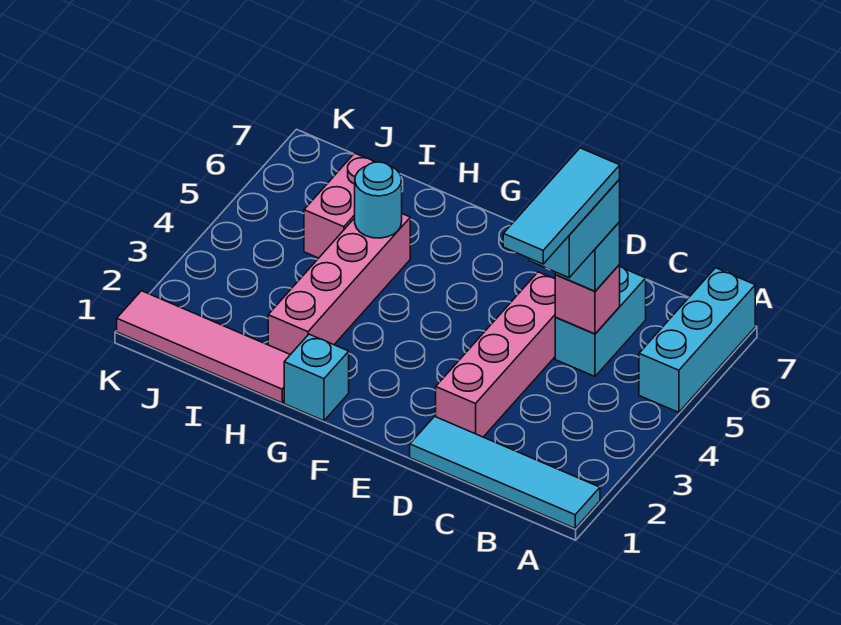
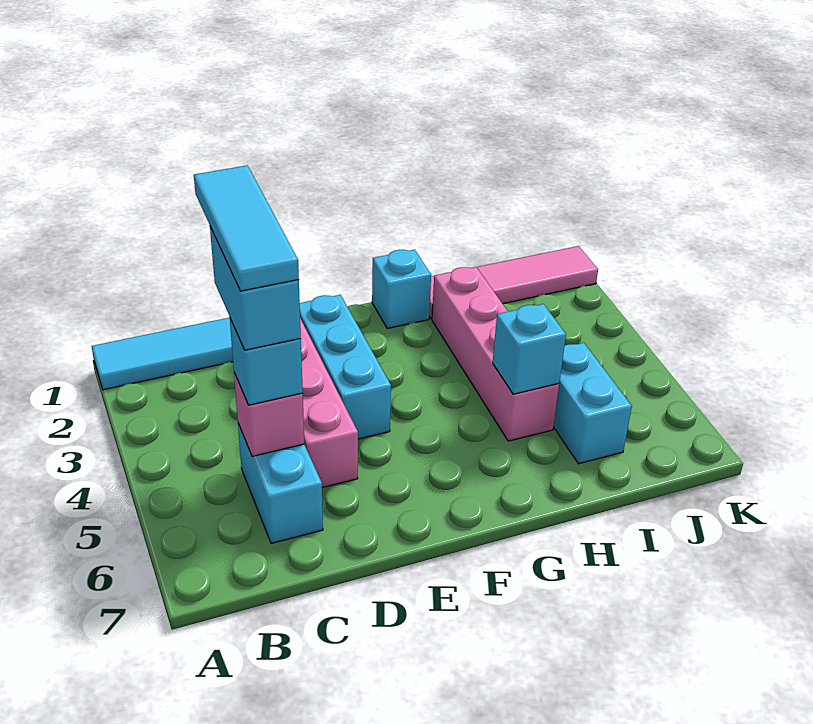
cyan brick A5:A7 level 1 -> cyan brick E2:E4 level 1
cyan round brick H5 level 2 -> cyan brick H5 level 2
pink brick I5:I6 level 1 -> cyan brick I5:I6 level 1

